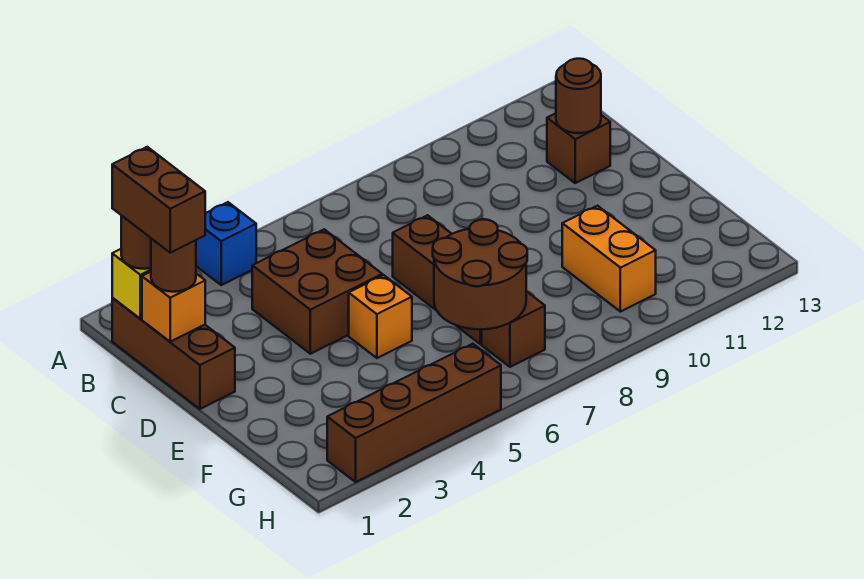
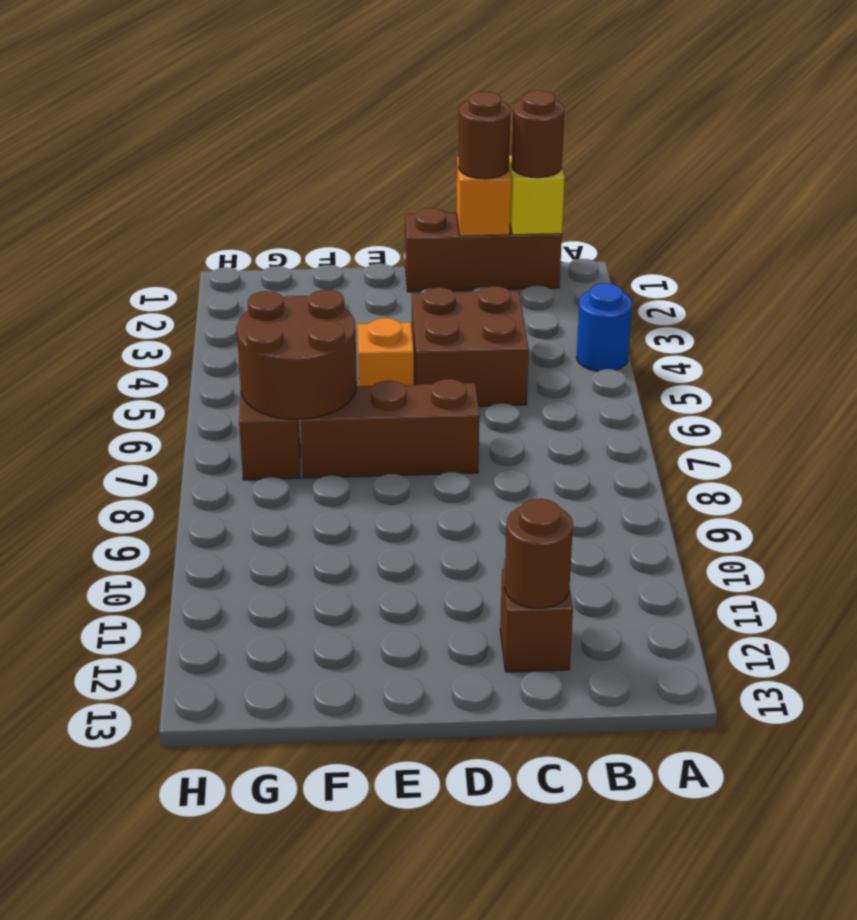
blue brick A4 level 1 -> blue round brick A4 level 1
brown brick B1:C1 level 4 -> none
orange brick F10:G10 level 1 -> none
brown brick H2:H5 level 1 -> none

